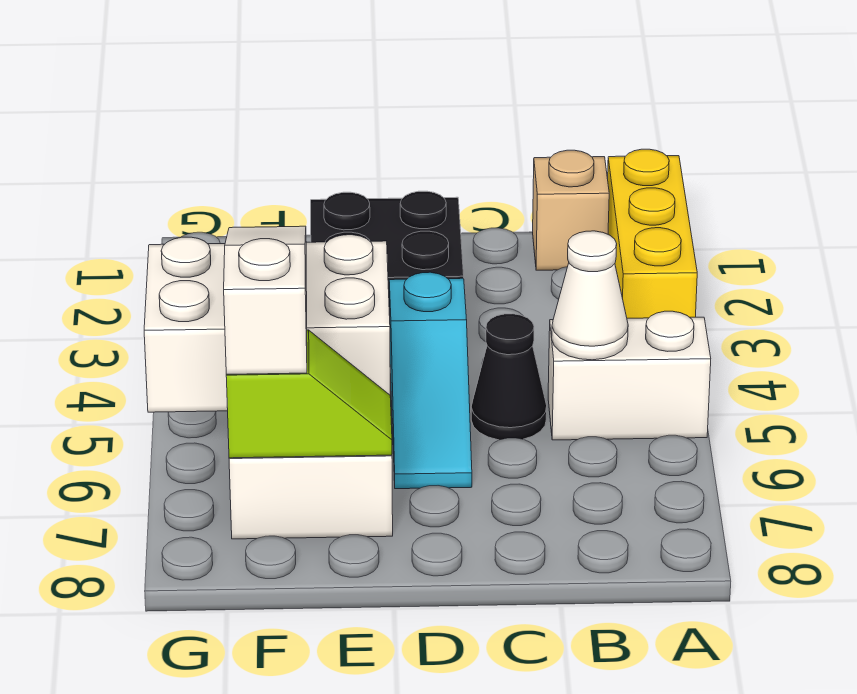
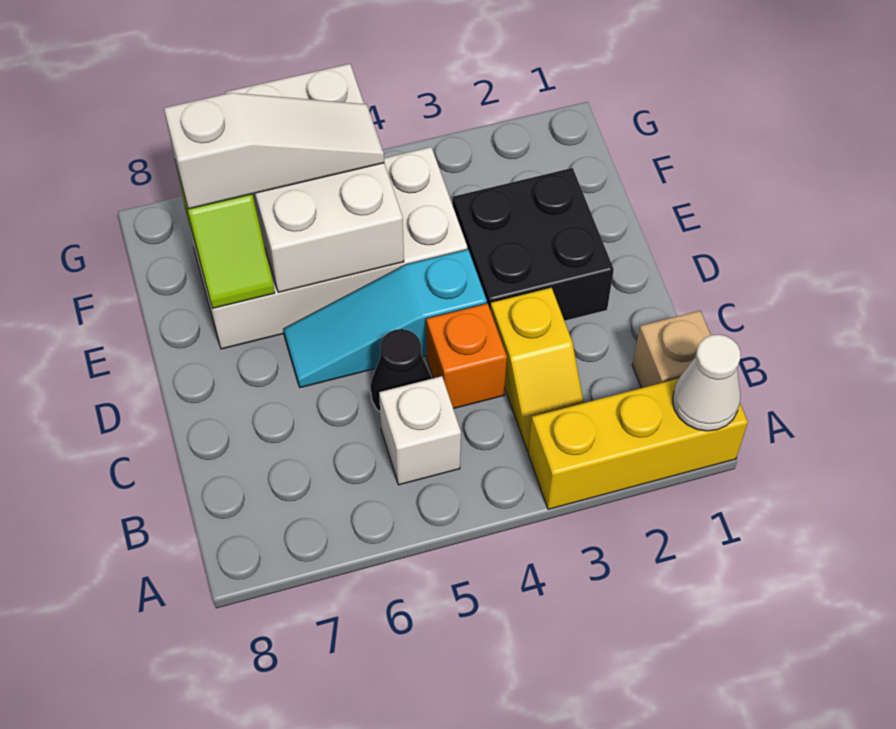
white brick A5:B5 level 1 -> white brick B5 level 1
none -> yellow slope B3:C3 level 1 top C
white cone B5 level 2 -> white cone A1 level 2
none -> orange brick C4 level 1

